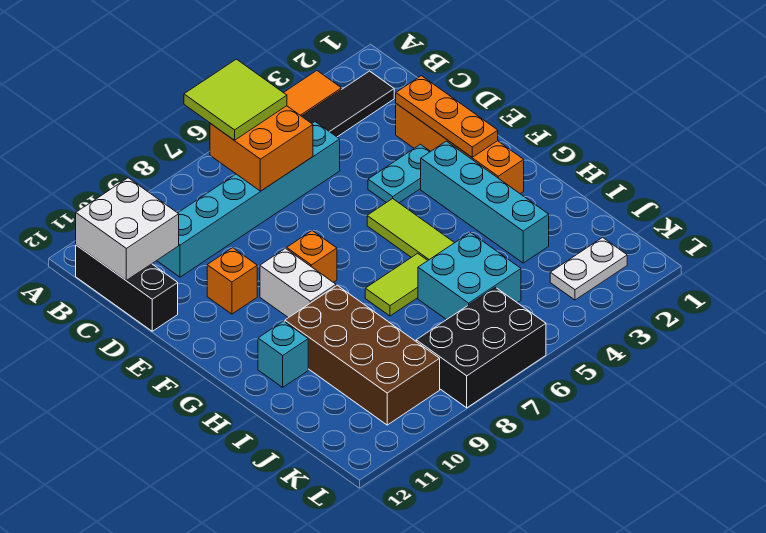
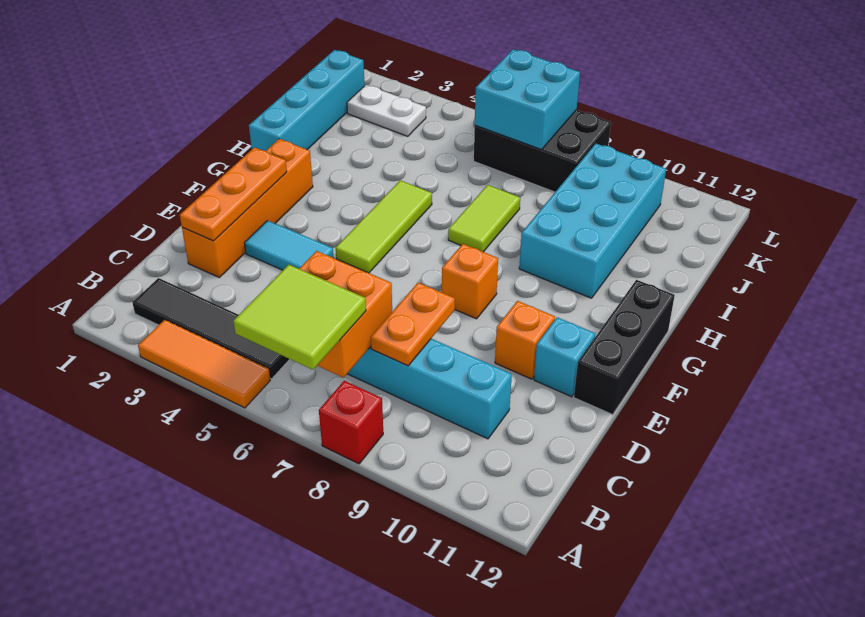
none -> red brick A8 level 1
white brick B11:C12 level 2 -> none
black brick B12:D12 level 1 -> black brick E12:G12 level 1
none -> orange plate C8:D8 level 2
cyan plate E3:E4 level 1 -> cyan tile E3:E4 level 1
cyan brick F3:I3 level 1 -> cyan brick H1:K1 level 1
white brick F9:G9 level 1 -> none
lime tile H6:H7 level 1 -> lime tile H7:I7 level 1
brown brick H9:K10 level 1 -> cyan brick H9:K10 level 1
cyan brick H11 level 1 -> cyan brick E11 level 1
cyan brick I5:J6 level 1 -> cyan brick K6:L7 level 2

